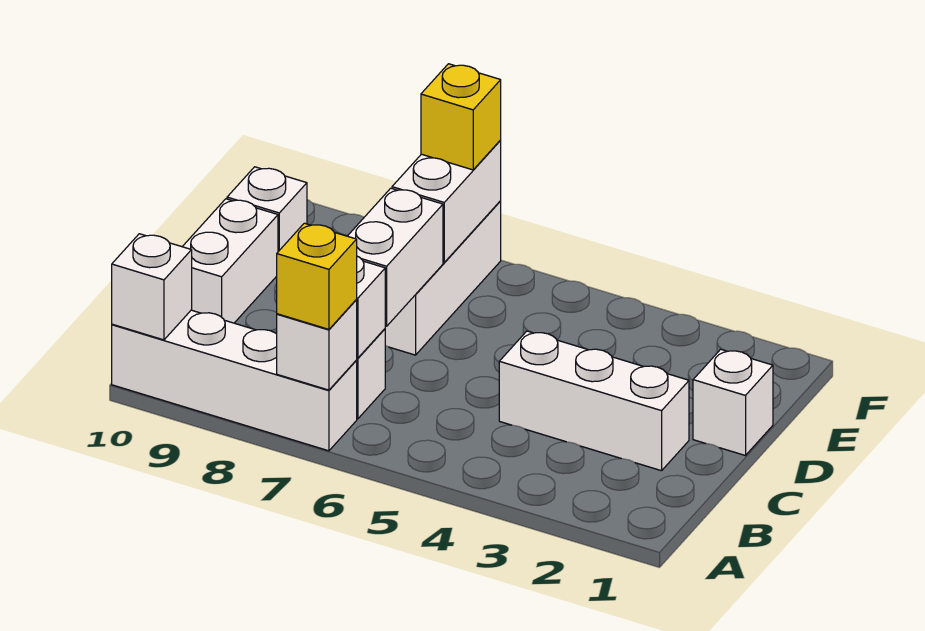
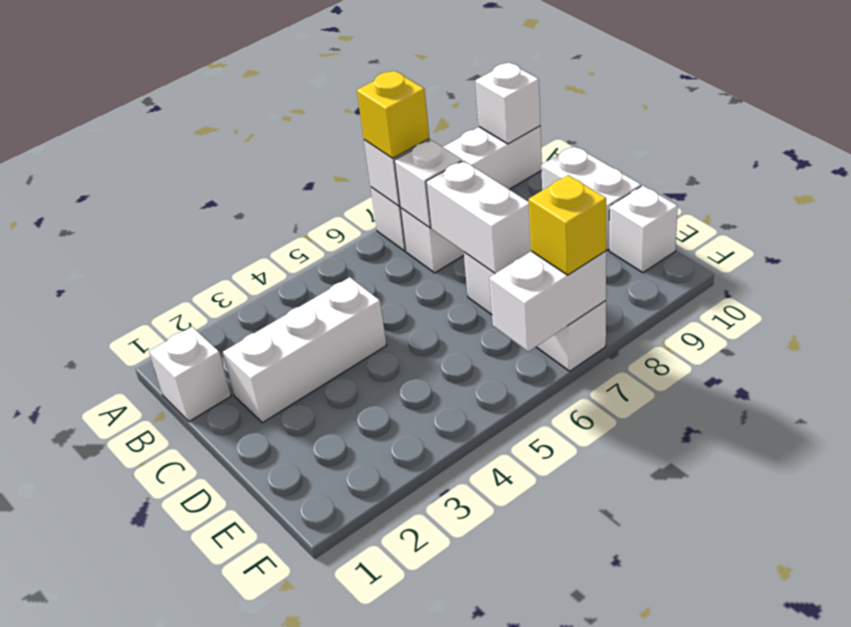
white brick D1 level 1 -> white brick B1 level 1
white brick E7:F7 level 2 -> white brick F6:F7 level 2

